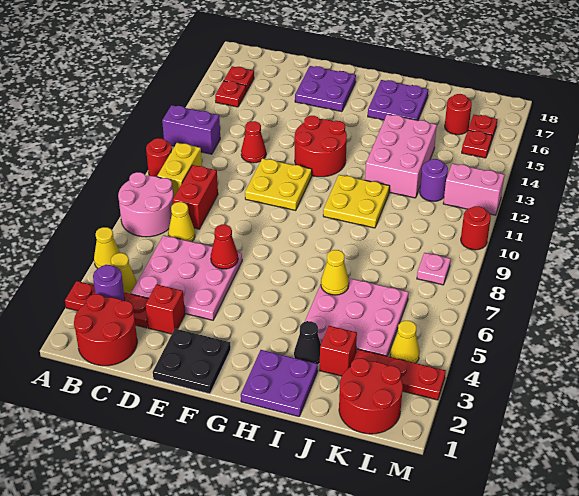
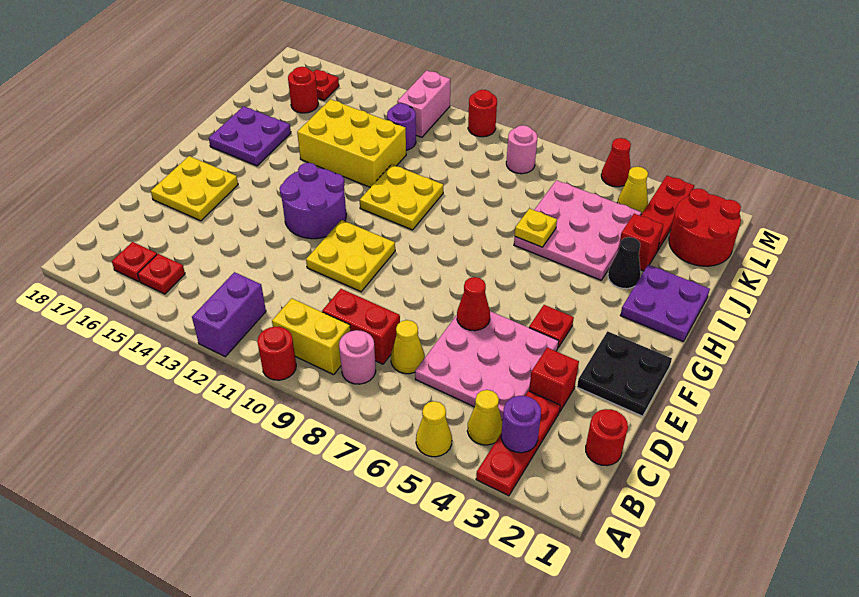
pink round brick A7:B8 level 1 -> pink round brick B8 level 1
red round brick B1:C2 level 1 -> red round brick C1 level 1
red cone D12 level 1 -> red cone M5 level 1
purple plate E16:F17 level 1 -> yellow plate E16:F17 level 1
red round brick F12:G13 level 1 -> purple round brick F12:G13 level 1
yellow cone I6 level 2 -> yellow plate I6 level 2
pink brick I12:J14 level 1 -> yellow brick I12:J14 level 1
pink plate L8 level 1 -> pink round brick L8 level 1
red plate L15 level 1 -> red plate F4 level 1

